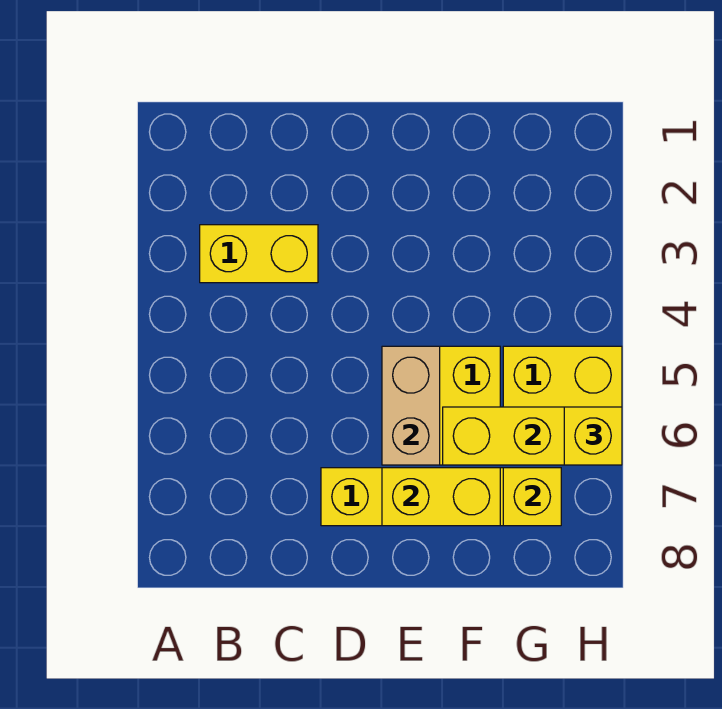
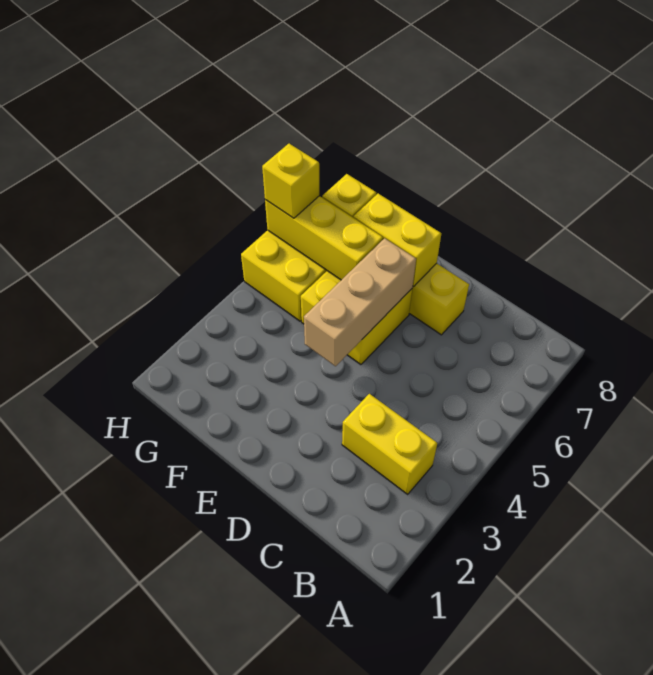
tan brick E5:E6 level 2 -> tan brick E4:E6 level 2

